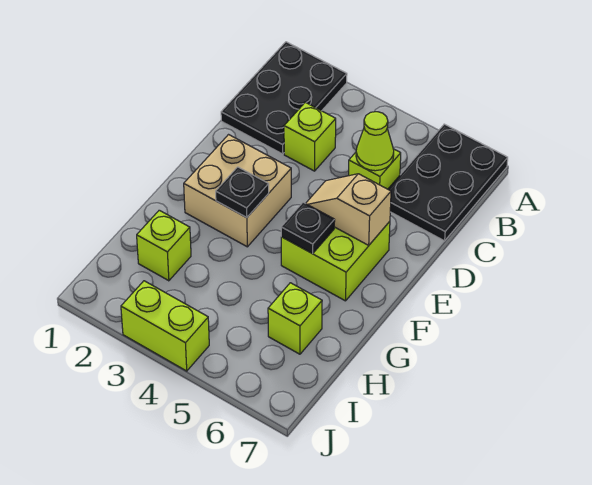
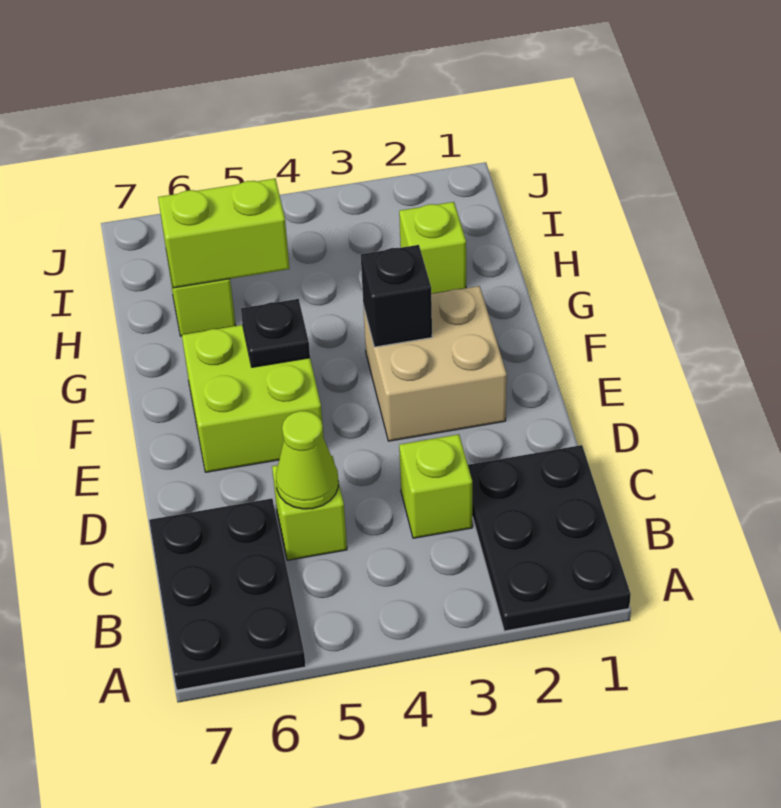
tan slope E5:E6 level 2 top 6 -> none
black plate F3 level 2 -> black brick F3 level 2
lime brick J3:J4 level 1 -> lime brick H5:H6 level 2

